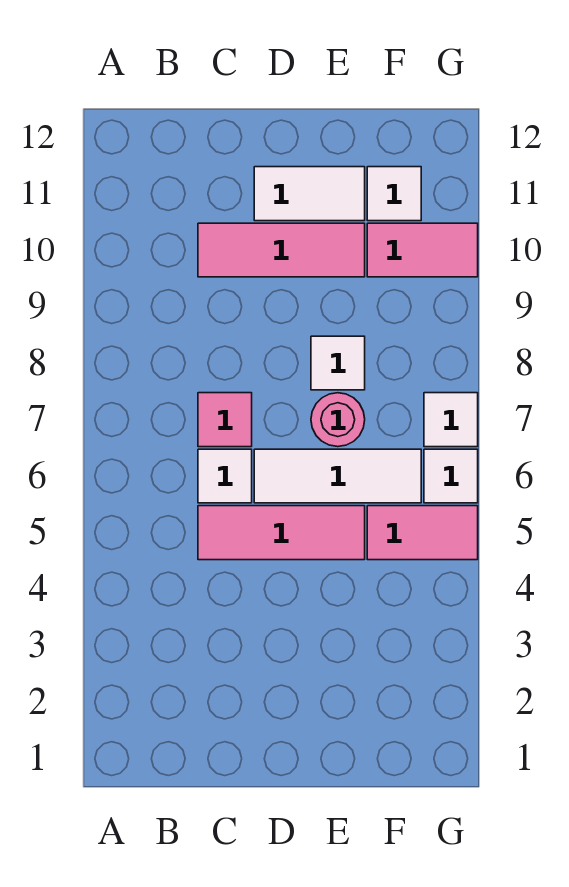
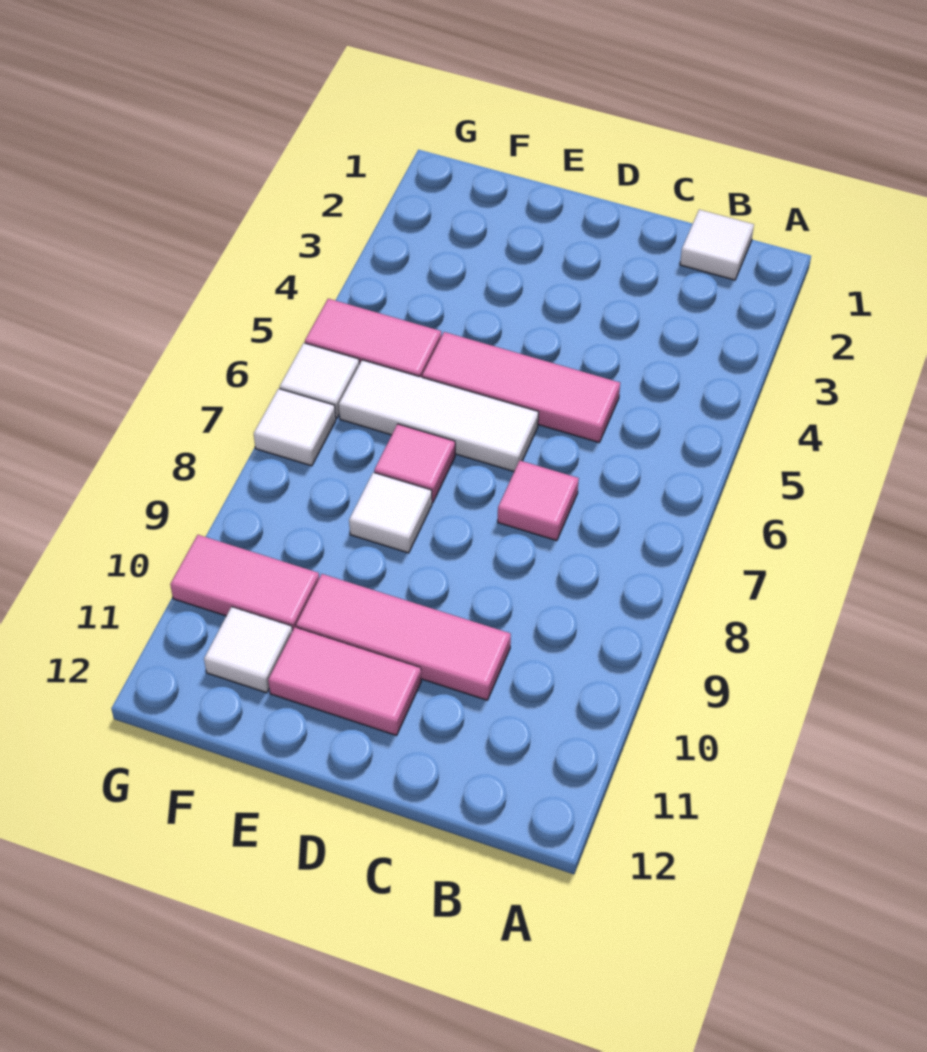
white tile C6 level 1 -> white tile B1 level 1
white tile D11:E11 level 1 -> pink tile D11:E11 level 1
pink round brick E7 level 1 -> pink tile E7 level 1

